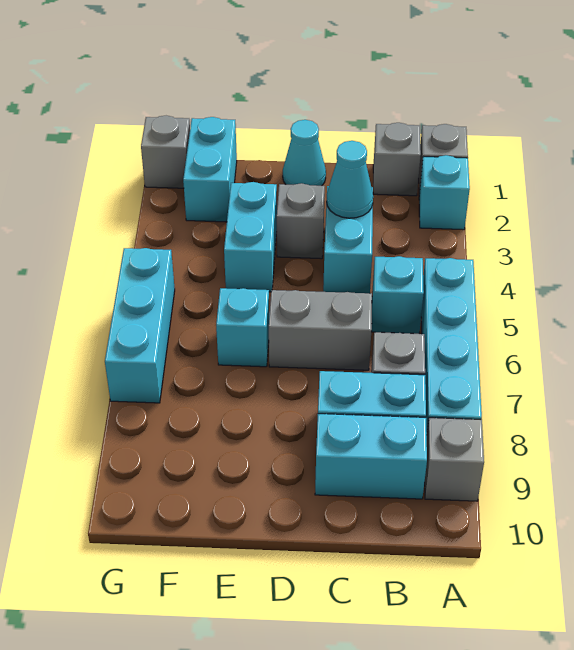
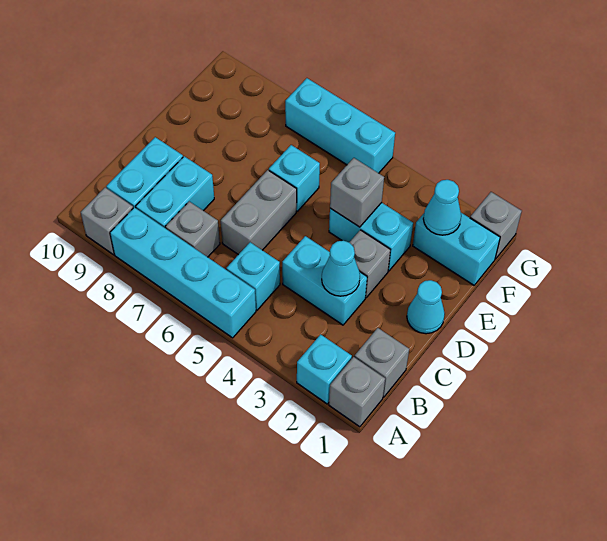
none -> grey brick E4 level 2
none -> cyan cone F2 level 2

